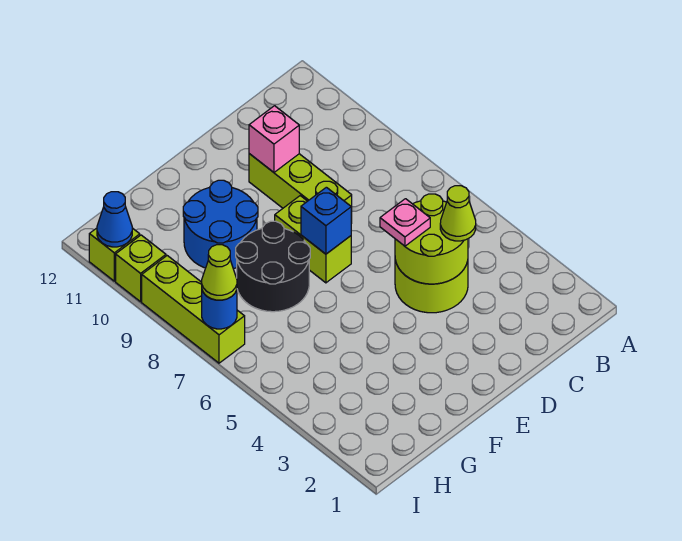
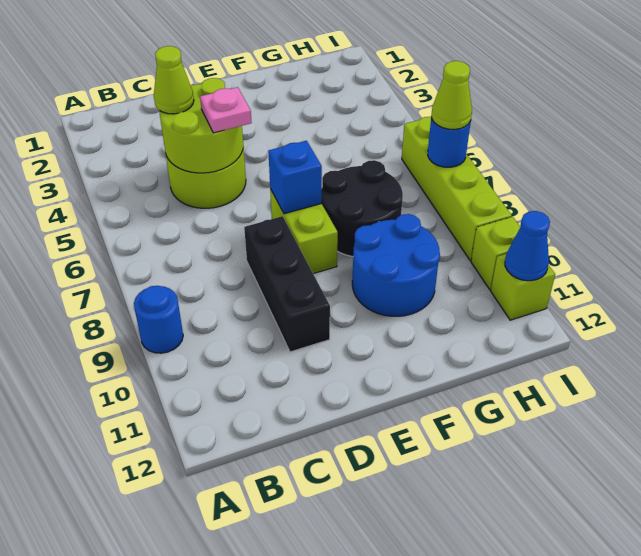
none -> blue round brick A9 level 1
lime brick D8:D10 level 1 -> black brick D8:D10 level 1
pink brick D10 level 2 -> none
lime brick I7:I9 level 1 -> lime brick I6:I9 level 1

